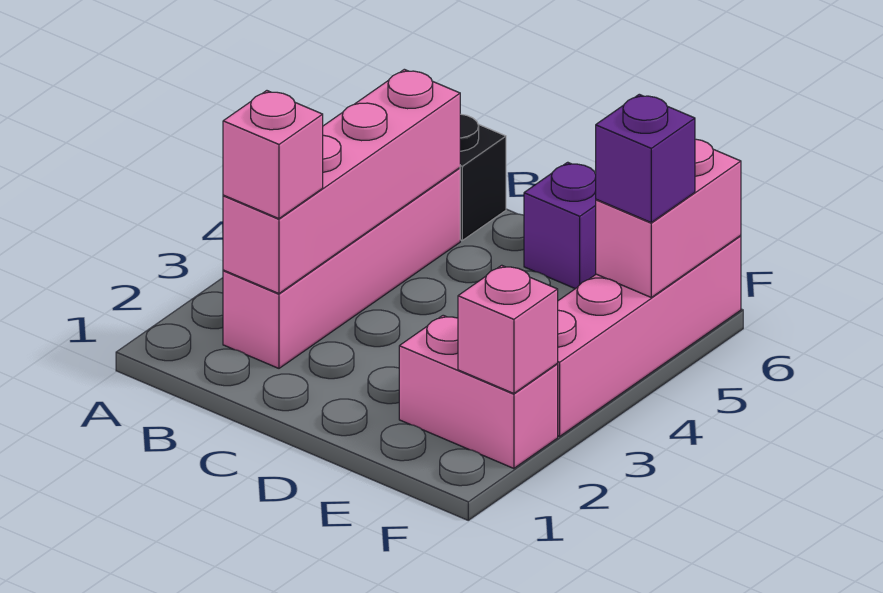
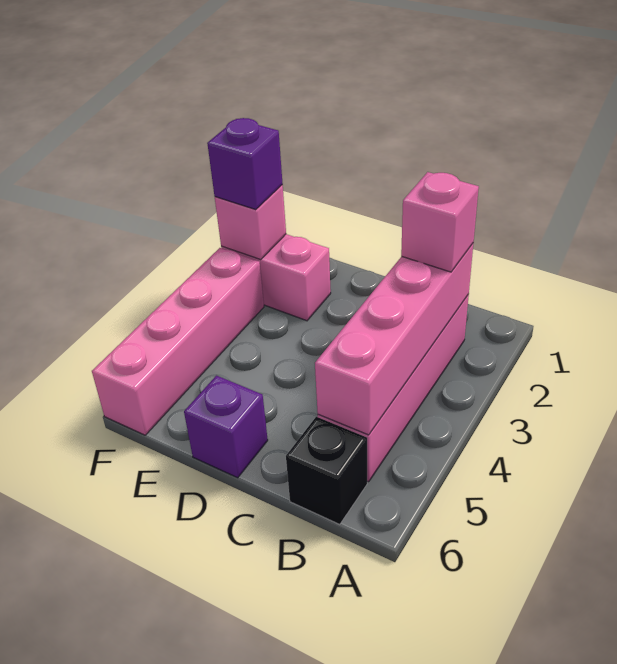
pink brick F5:F6 level 2 -> none
purple brick F5 level 3 -> purple brick F2 level 3

